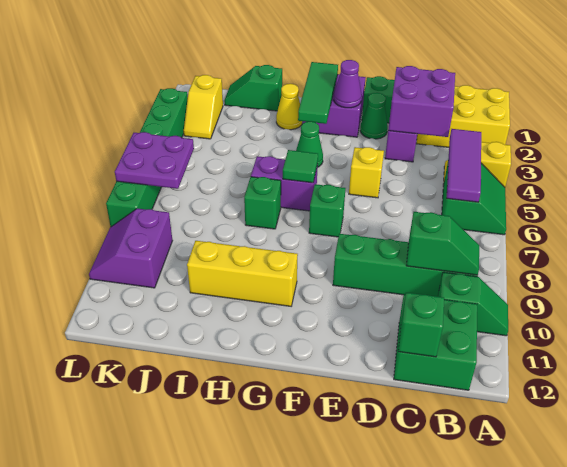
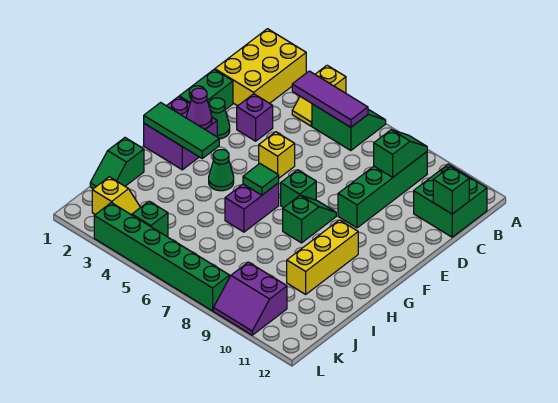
green slope A10:B10 level 1 top B -> green slope F8:G8 level 1 top G
purple brick C2:D3 level 2 -> none
yellow cone H2 level 1 -> none
green brick H7 level 1 -> green brick K4 level 1
purple plate K6:L7 level 2 -> none

